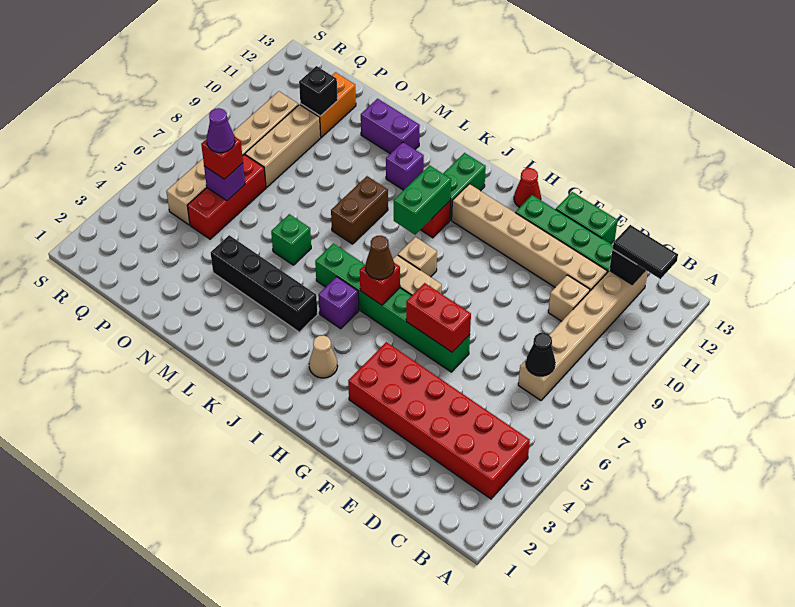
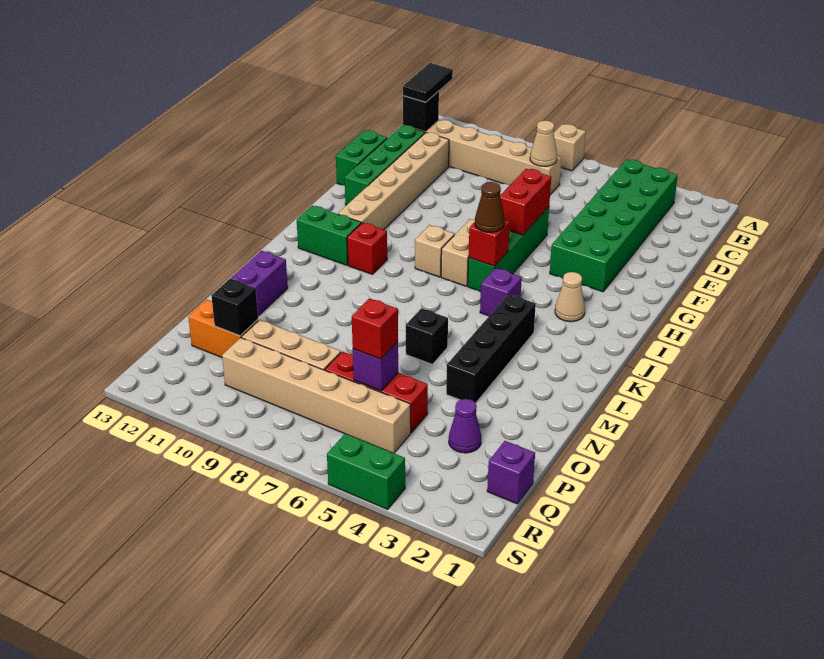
red brick B3:G4 level 1 -> green brick B3:G4 level 1
black cone C7 level 2 -> tan cone C7 level 2
tan brick D10 level 1 -> tan brick A7 level 1
green brick F6:K6 level 1 -> green brick F6:I6 level 1
red cone H13 level 1 -> none
green brick J9:J10 level 2 -> green brick S4:S5 level 1
brown brick L8:L9 level 1 -> none
purple brick L11 level 1 -> purple brick Q1 level 1
green brick M6 level 1 -> black brick M6 level 1
purple cone P6 level 4 -> purple cone P3 level 1

